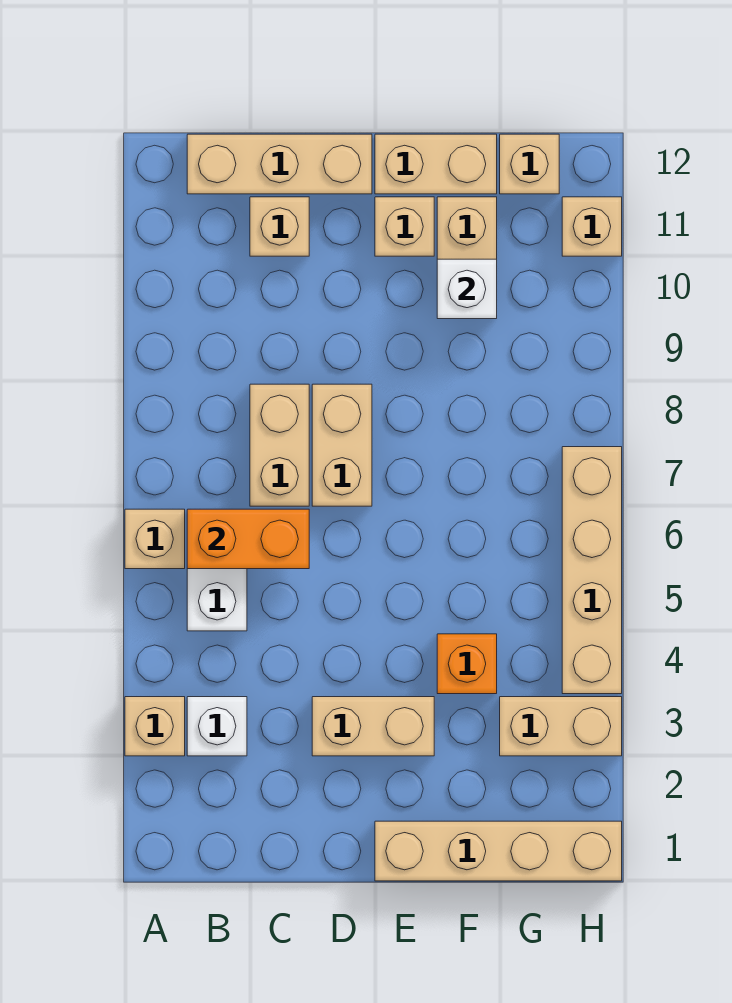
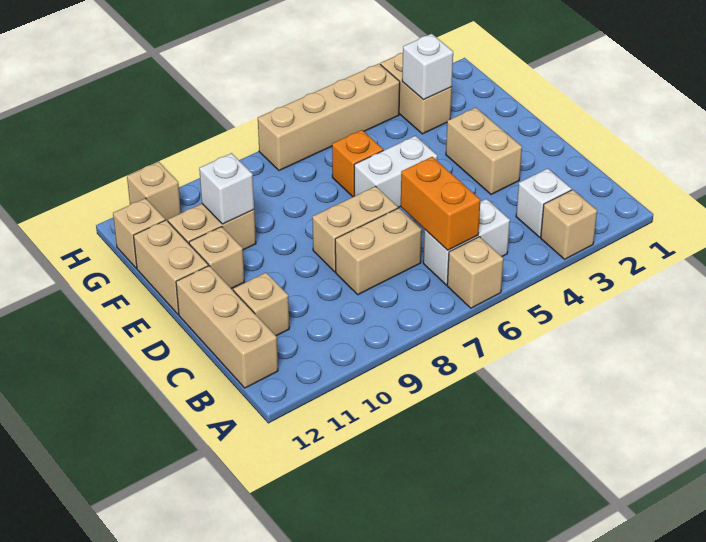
tan brick E1:H1 level 1 -> none
none -> white brick E5:E6 level 1
orange brick F4 level 1 -> orange brick F6 level 1
none -> white brick G3 level 2

